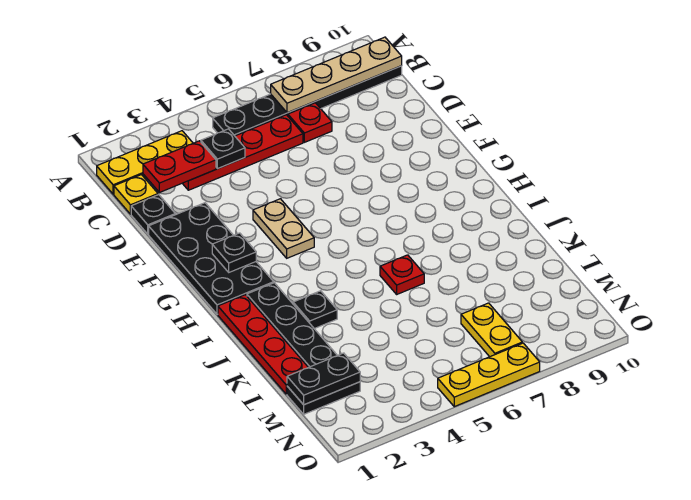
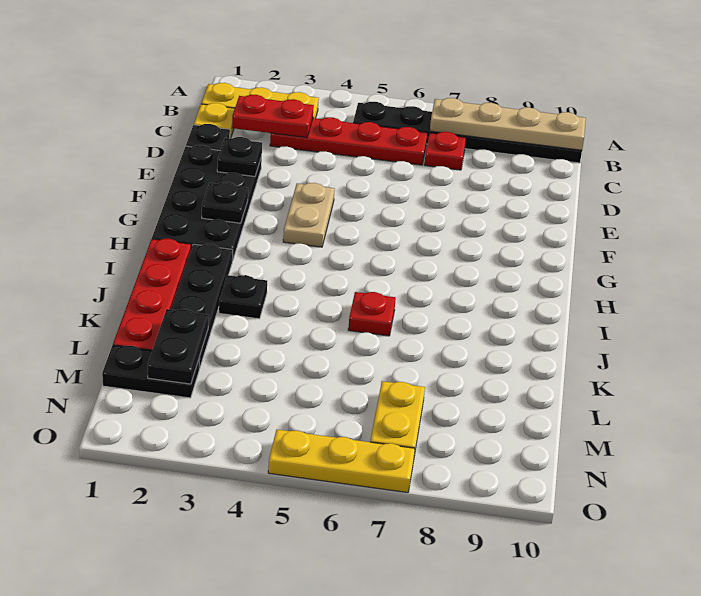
black plate C4 level 2 -> black plate E2 level 2
black plate M1:M2 level 2 -> black plate L2:M2 level 2

